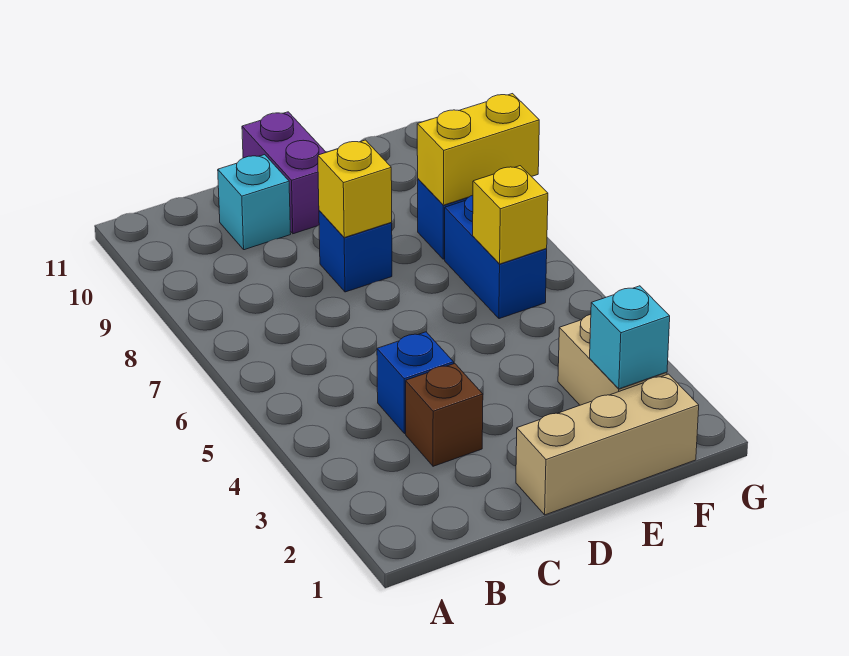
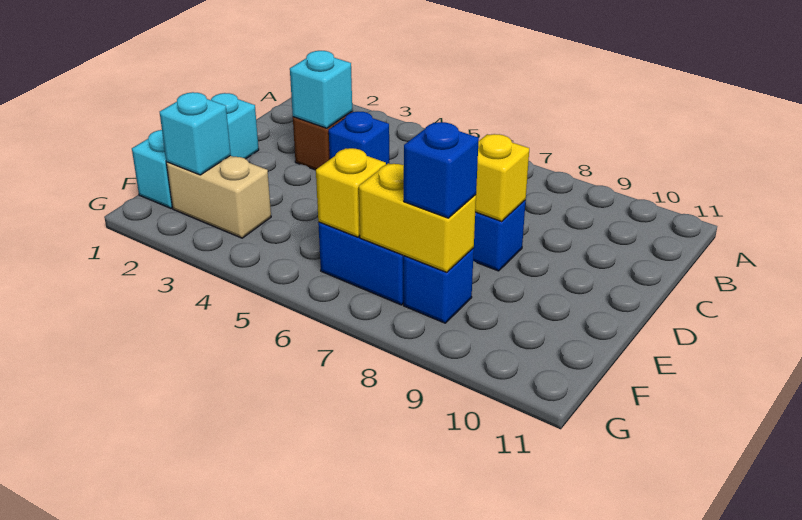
cyan brick C10 level 1 -> cyan brick C3 level 2
tan brick D1:F1 level 1 -> cyan brick D1:F1 level 1
purple brick D10:D11 level 1 -> none
yellow brick F8:G8 level 2 -> yellow brick F7:F8 level 2
none -> blue brick F8 level 3

